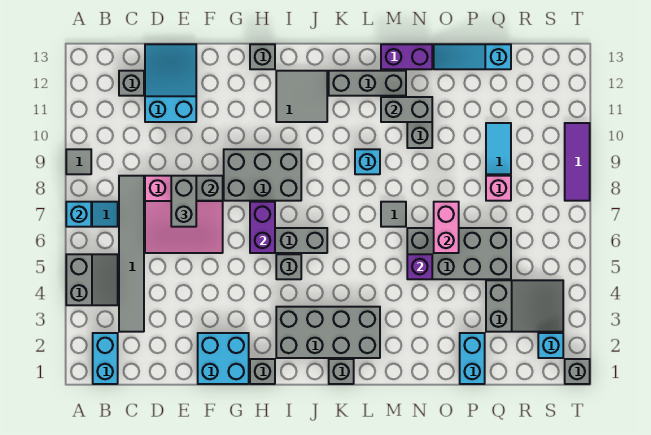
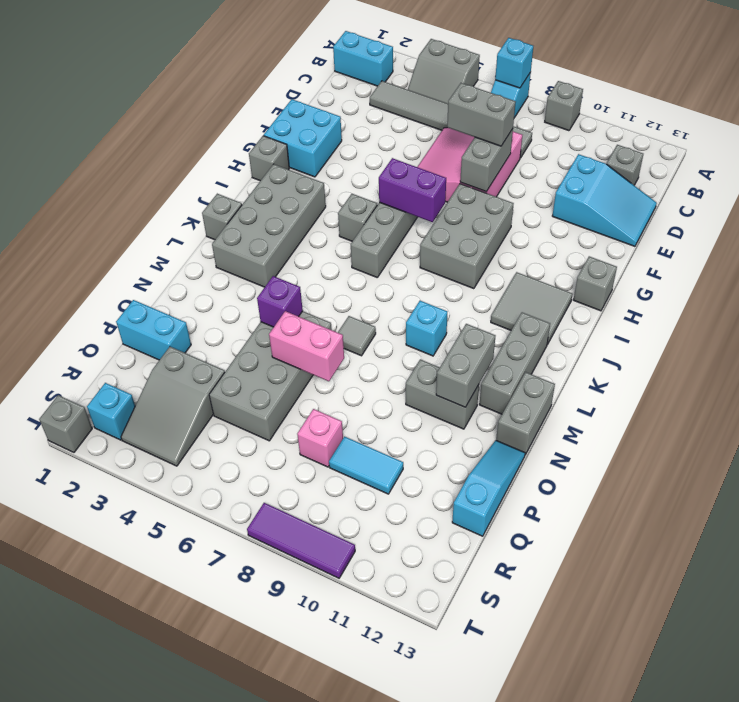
grey tile A9 level 1 -> grey brick A9 level 1
purple brick M13:N13 level 1 -> grey brick M13:N13 level 1

